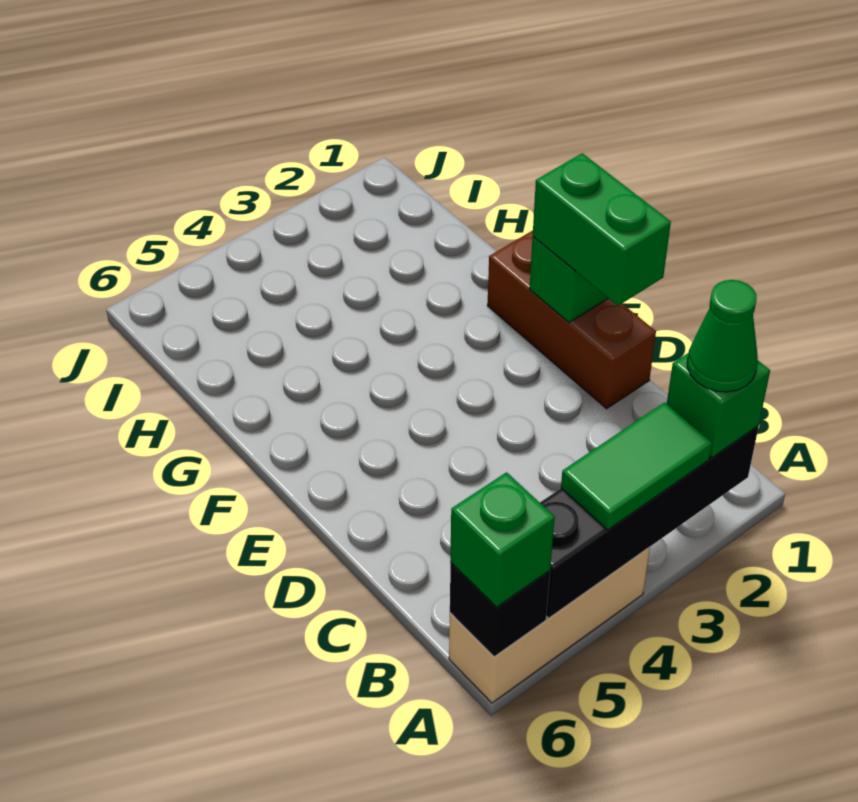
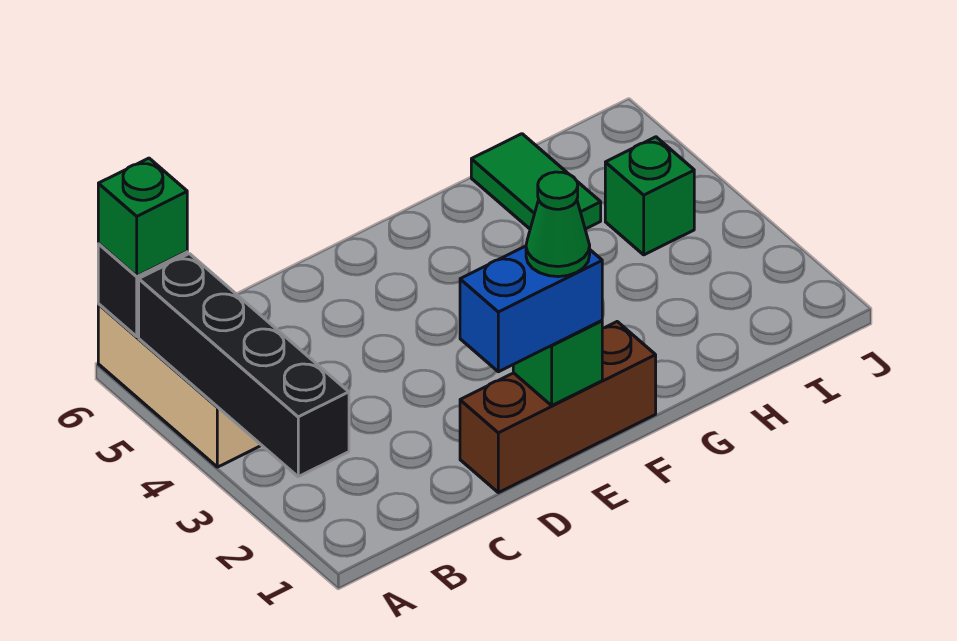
green brick A2 level 3 -> green brick I4 level 1
green cone A2 level 4 -> green cone E1 level 4
green tile A3:A4 level 3 -> green tile H5:H6 level 1
green brick D1:E1 level 3 -> blue brick D1:E1 level 3

